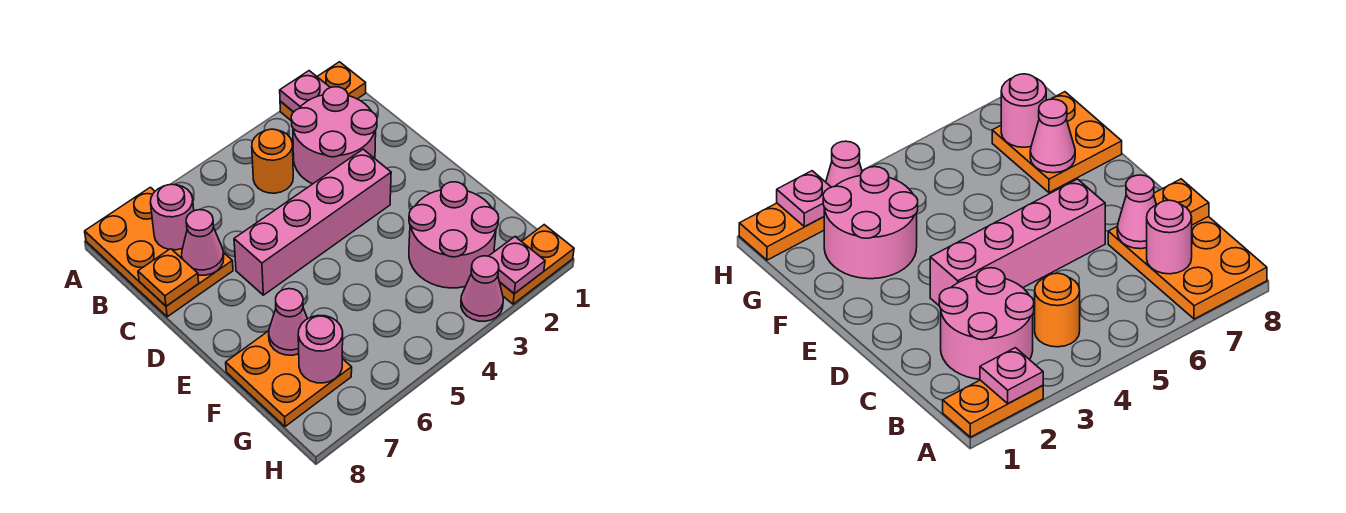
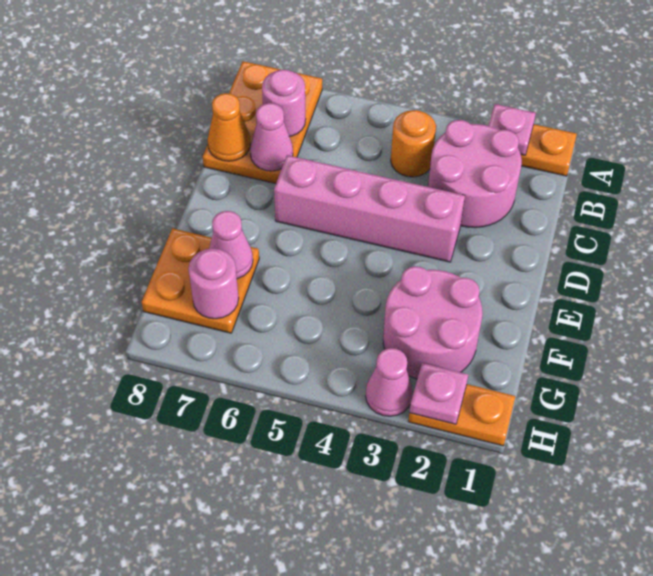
orange plate C8 level 2 -> orange cone C8 level 2

